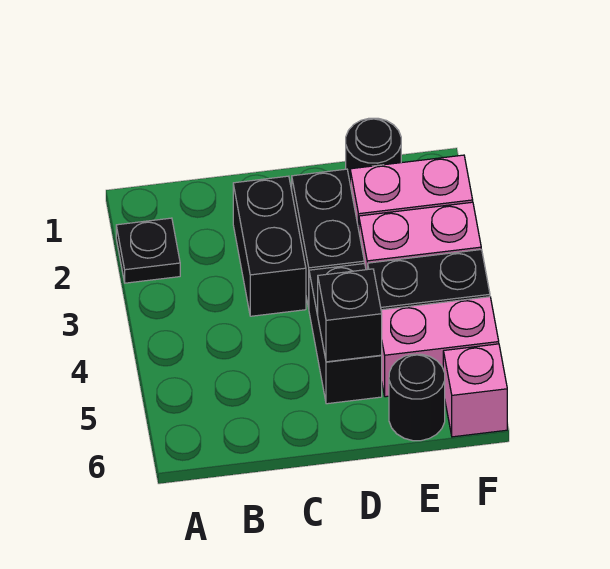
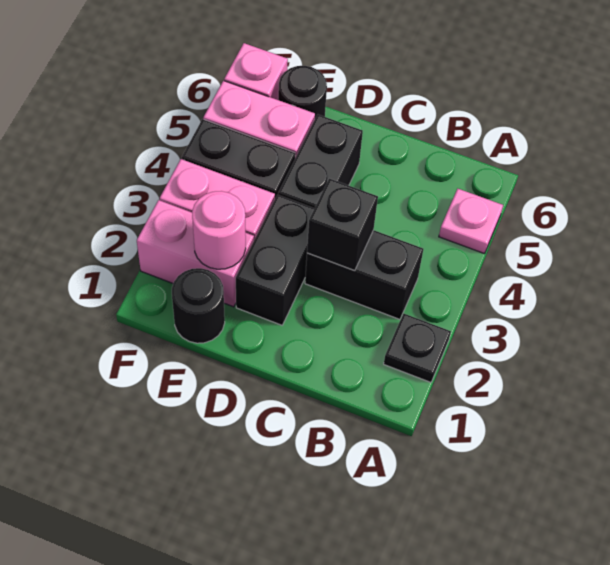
none -> pink plate A5 level 1
black brick C2:C3 level 1 -> black brick B3:C3 level 1
black brick D5 level 2 -> black brick C3 level 2
none -> pink round brick E2 level 2

